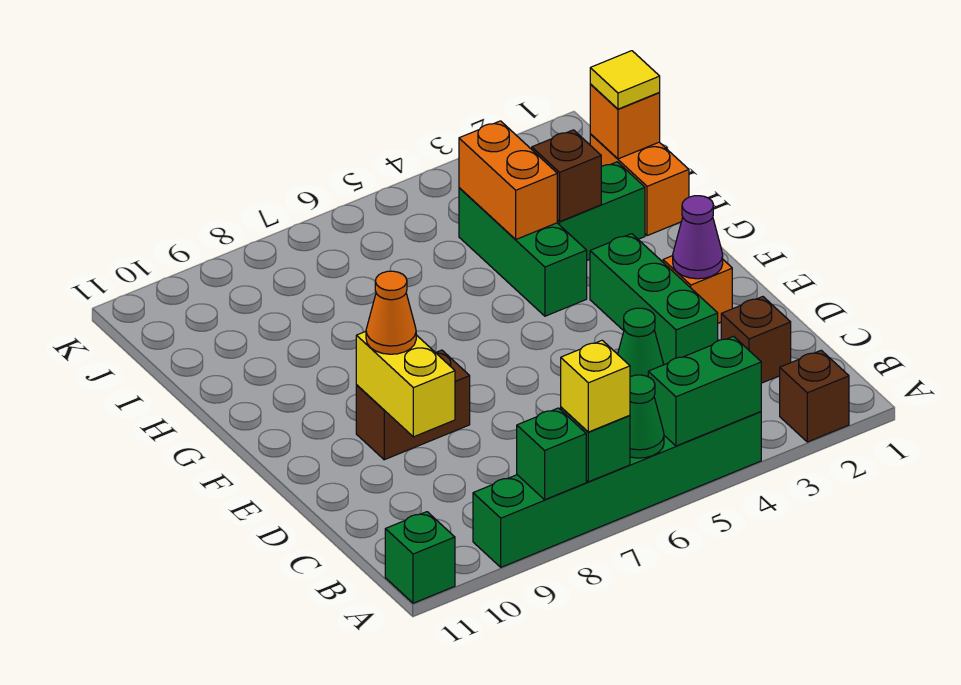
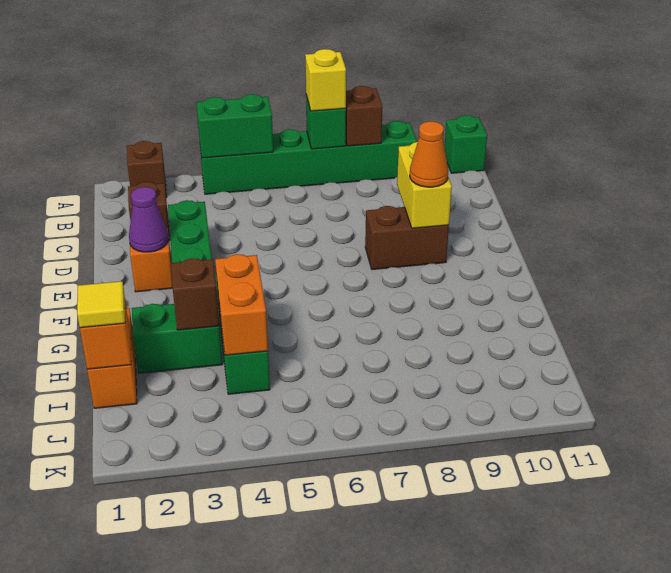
green cone A6 level 2 -> none
green brick A8 level 2 -> brown brick A8 level 2
green cone D4 level 1 -> none

